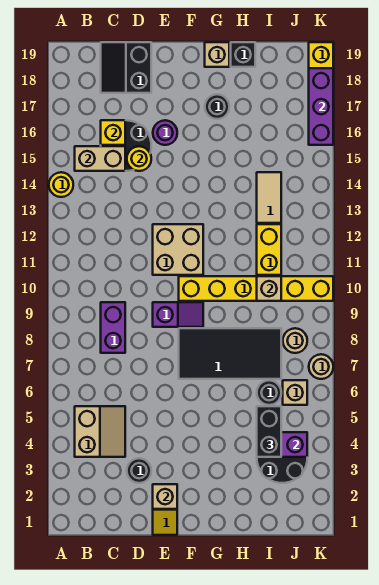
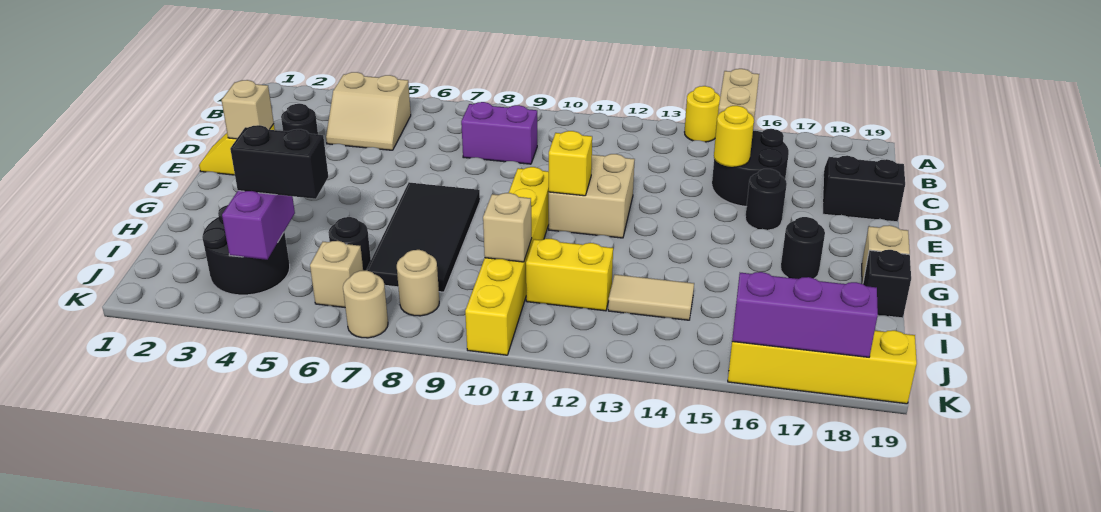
yellow brick C16 level 2 -> yellow brick F11 level 2
purple slope E9:F9 level 1 top E -> none
purple round brick E16 level 1 -> black round brick E16 level 1

